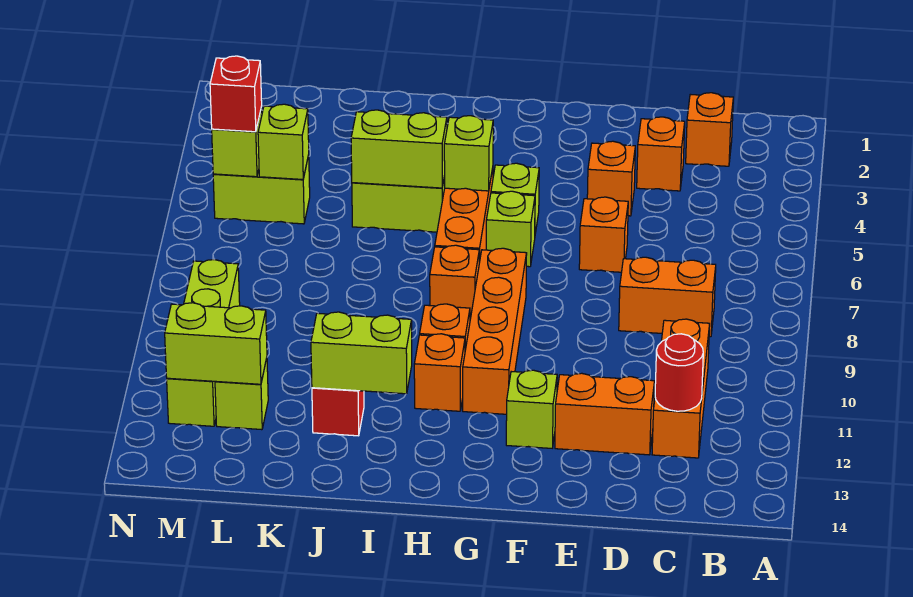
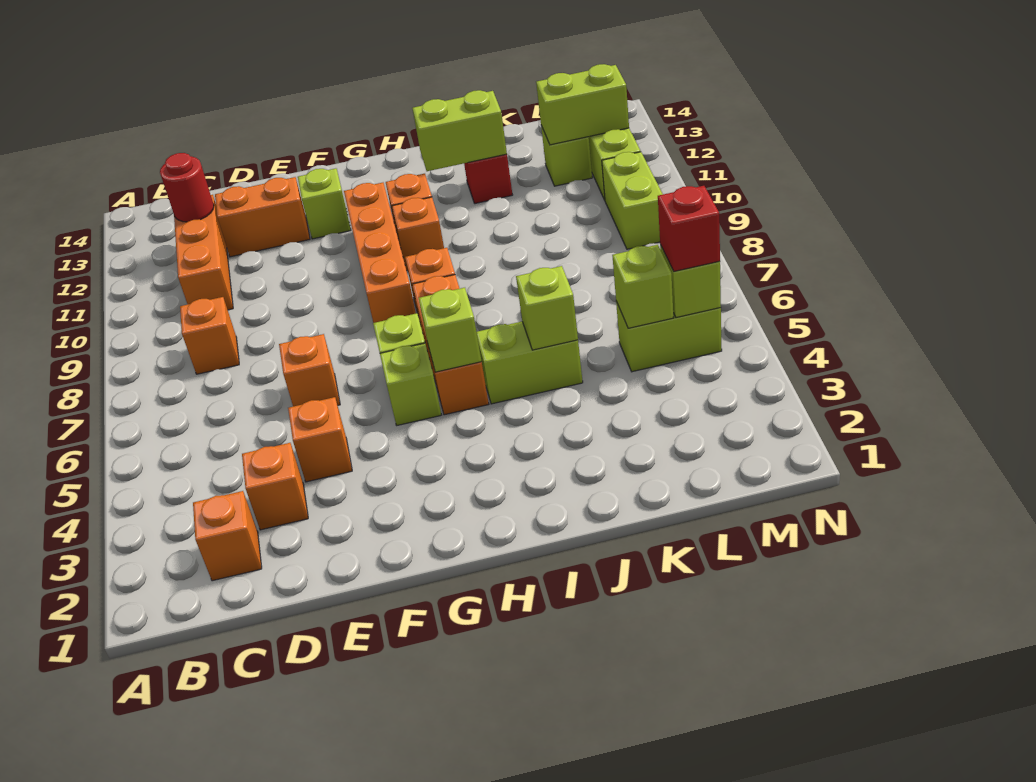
orange brick C8:D8 level 1 -> orange brick C8 level 1
lime brick I5:J5 level 2 -> lime brick J5 level 2

